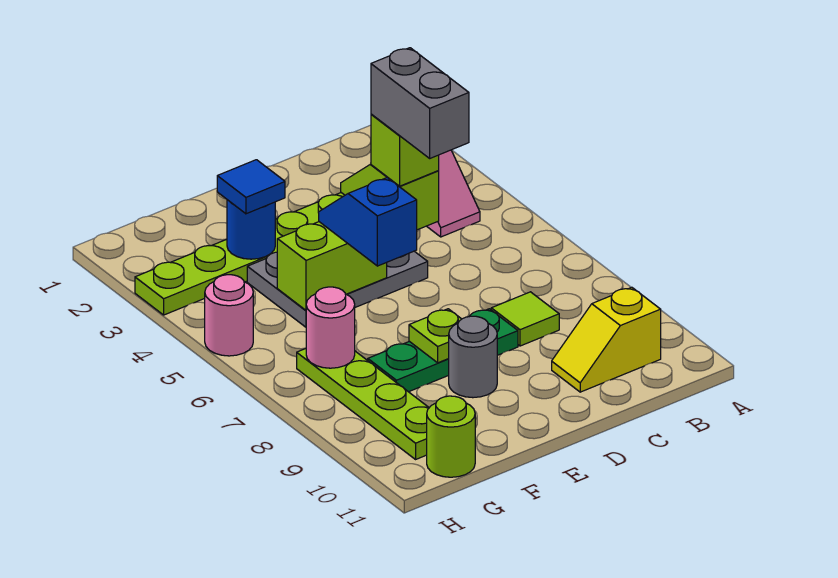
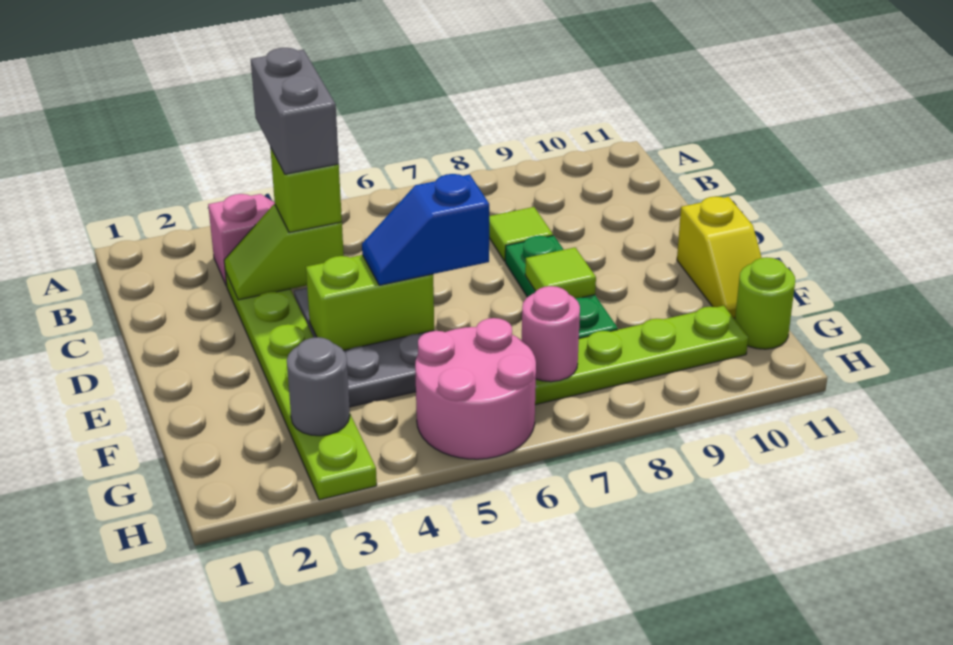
yellow slope B10:C10 level 1 top B -> yellow slope E11:F11 level 1 top E
grey brick C4:C5 level 4 -> grey brick B4:C4 level 4
lime brick E5:F5 level 2 -> lime brick E4:E5 level 2
lime plate E8 level 2 -> lime tile E8 level 2
grey round brick E9 level 1 -> grey round brick G3 level 2
blue round brick F3 level 2 -> none
blue tile F3 level 3 -> none
pink round brick H5 level 1 -> pink round brick G5:H6 level 1

